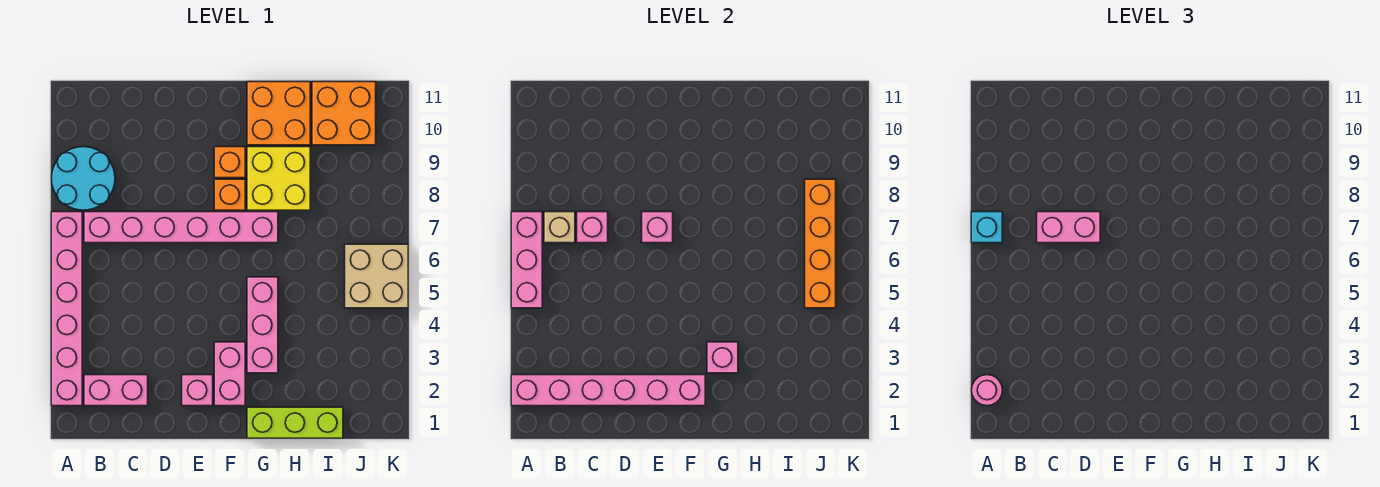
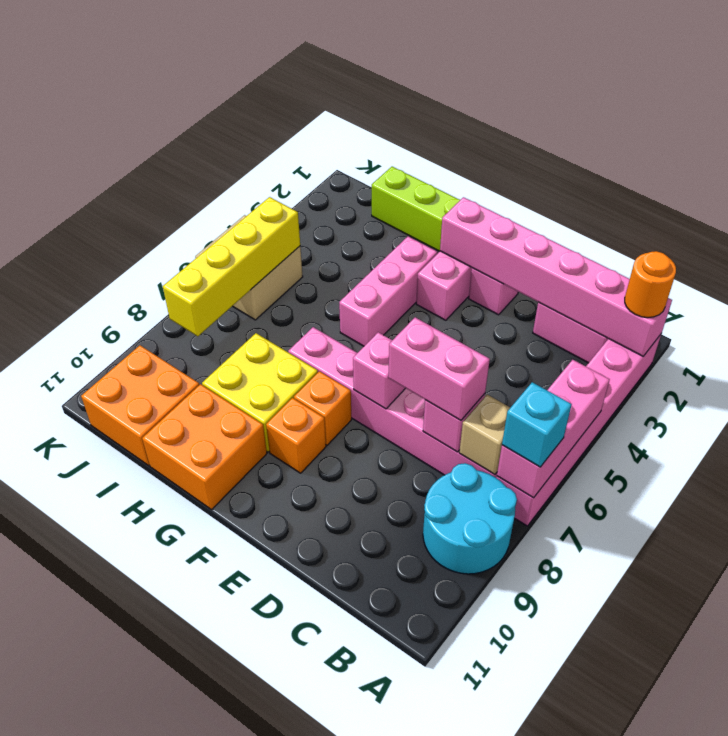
pink round brick A2 level 3 -> orange round brick A2 level 3
pink brick G3 level 2 -> none
orange brick J5:J8 level 2 -> yellow brick J5:J8 level 2

